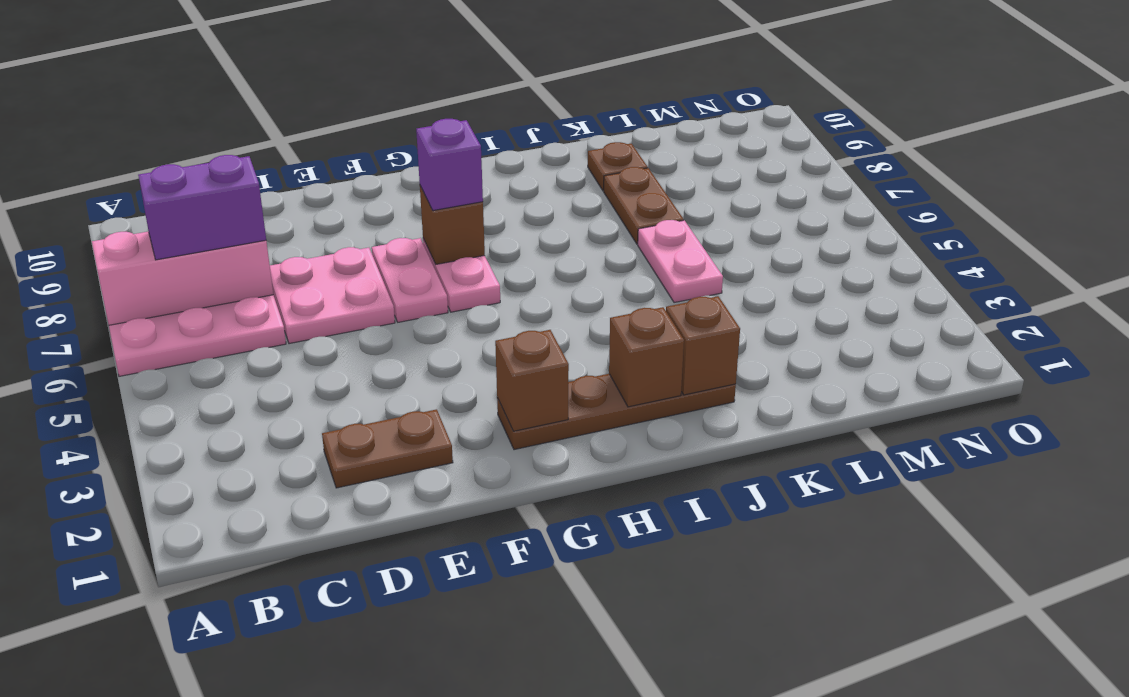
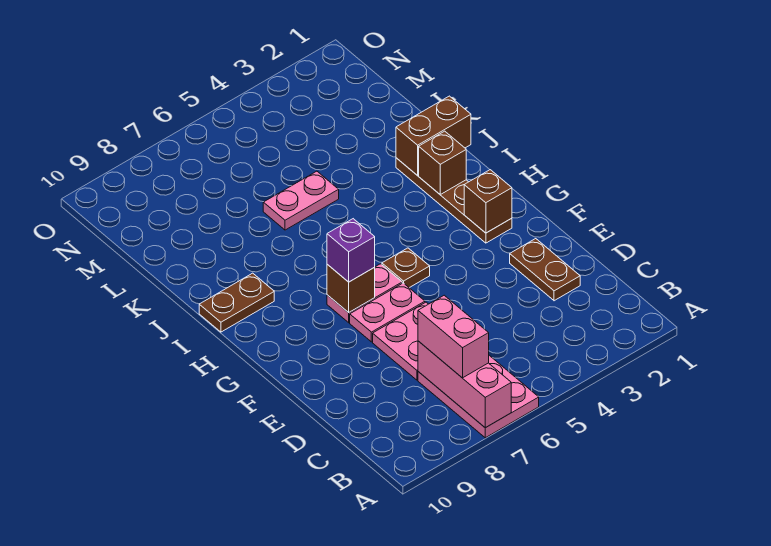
purple brick B7:C7 level 3 -> pink brick B7:C7 level 3
brown brick J2 level 2 -> brown brick J1:J2 level 2
brown plate K7:K8 level 1 -> brown plate I9:I10 level 1
brown plate K9 level 1 -> brown plate G5 level 1

